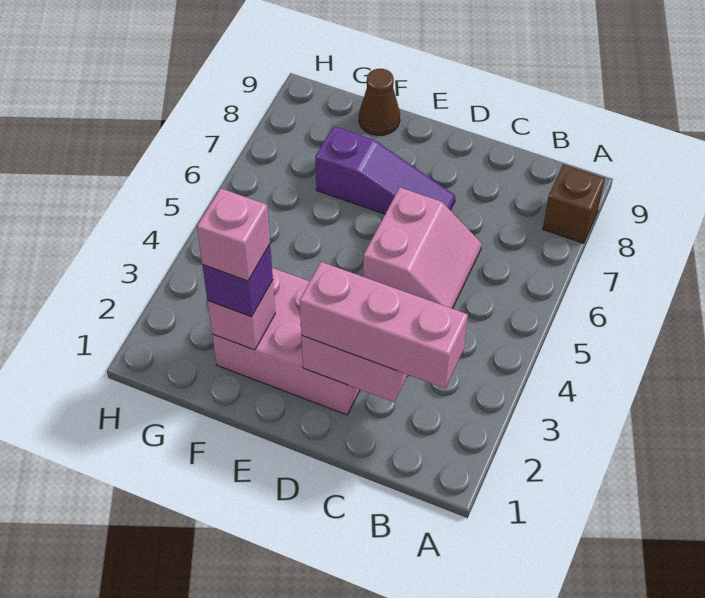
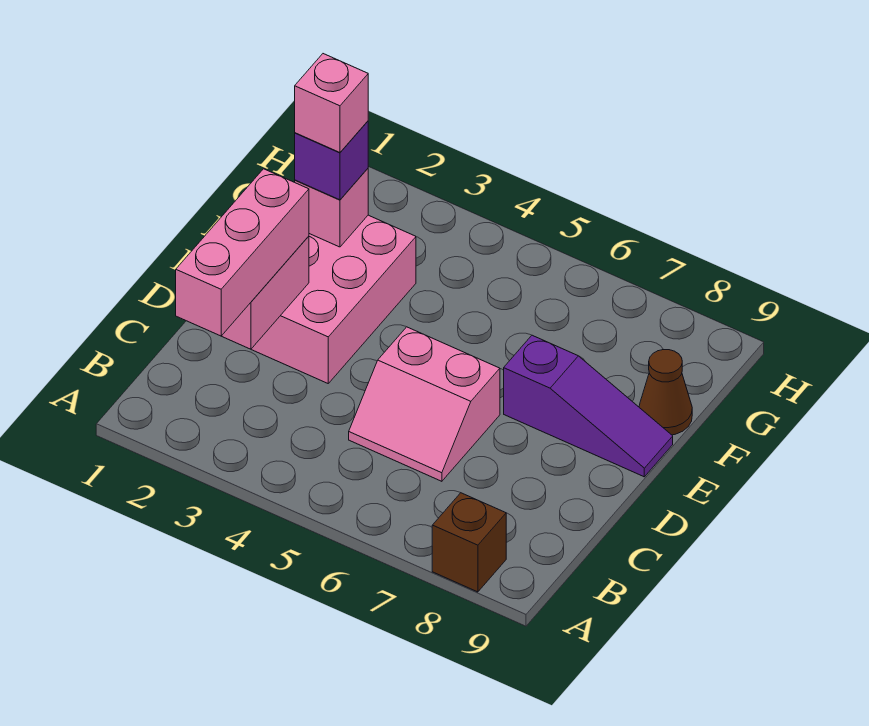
purple slope D7:F7 level 1 top F -> purple slope E7:E9 level 1 top 7

